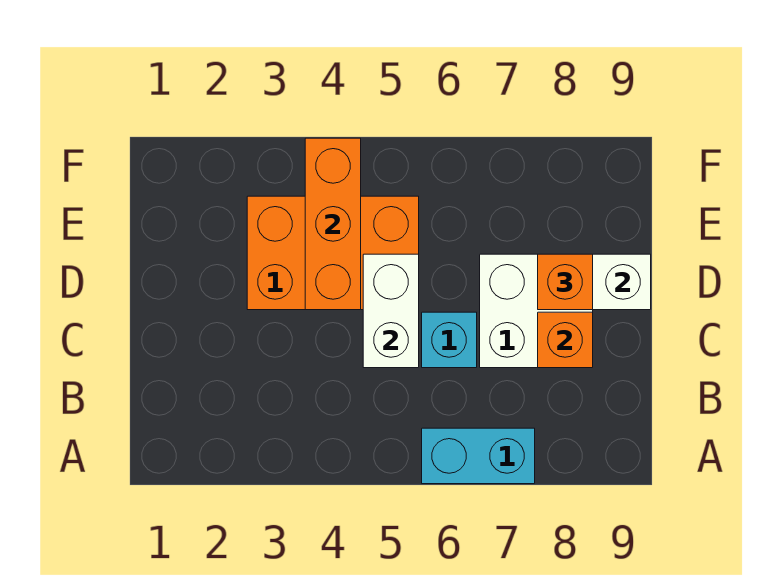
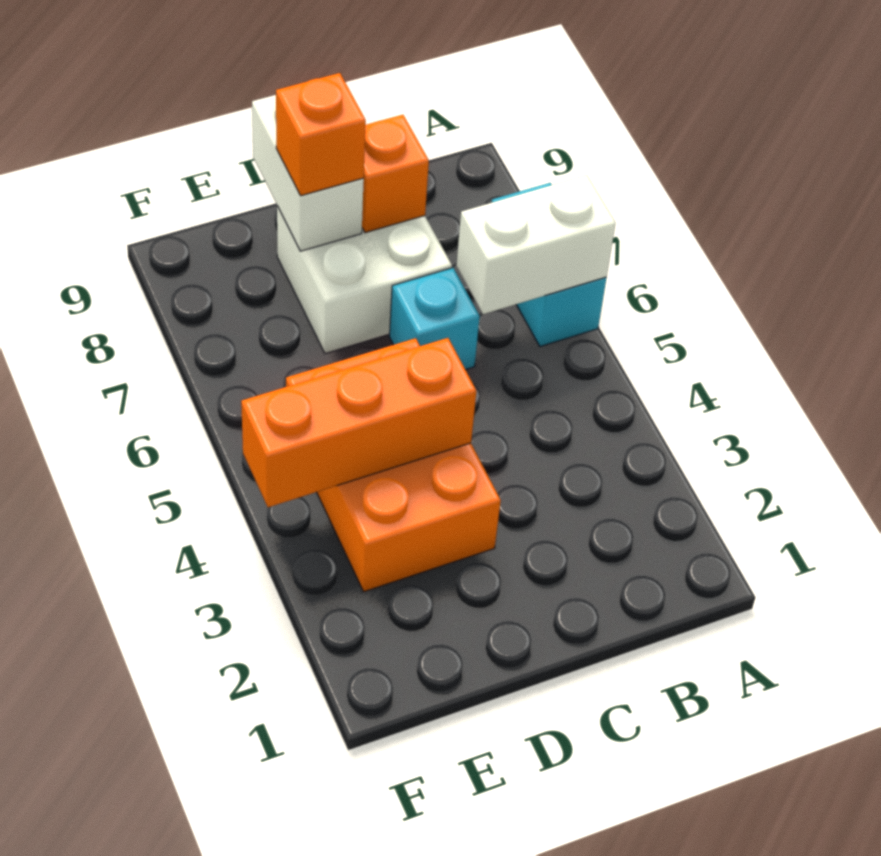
white brick C5:D5 level 2 -> white brick A6:B6 level 2

